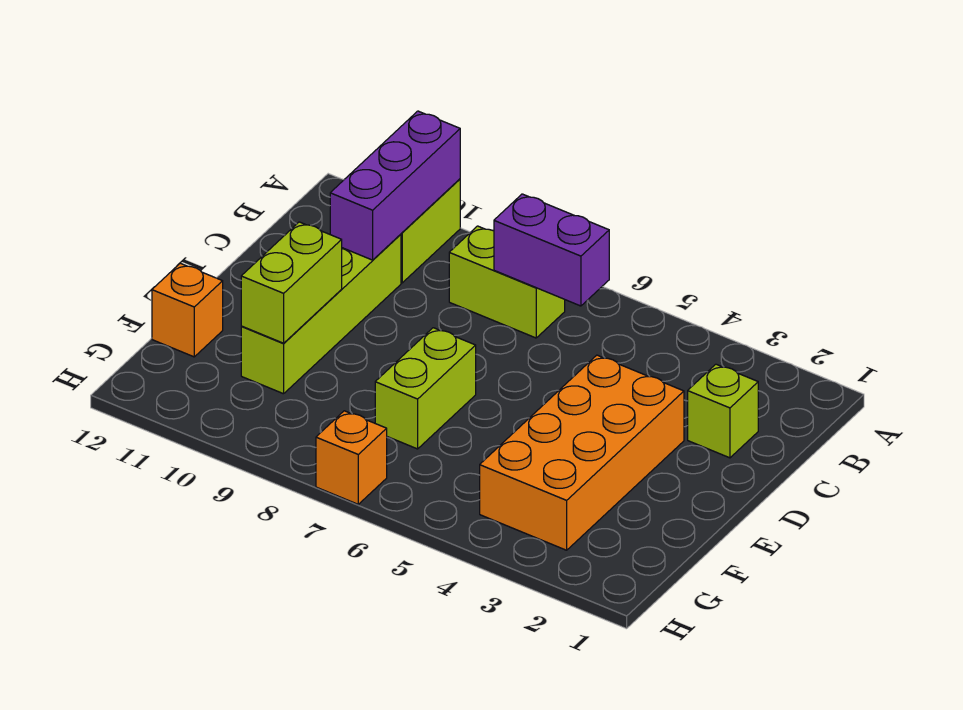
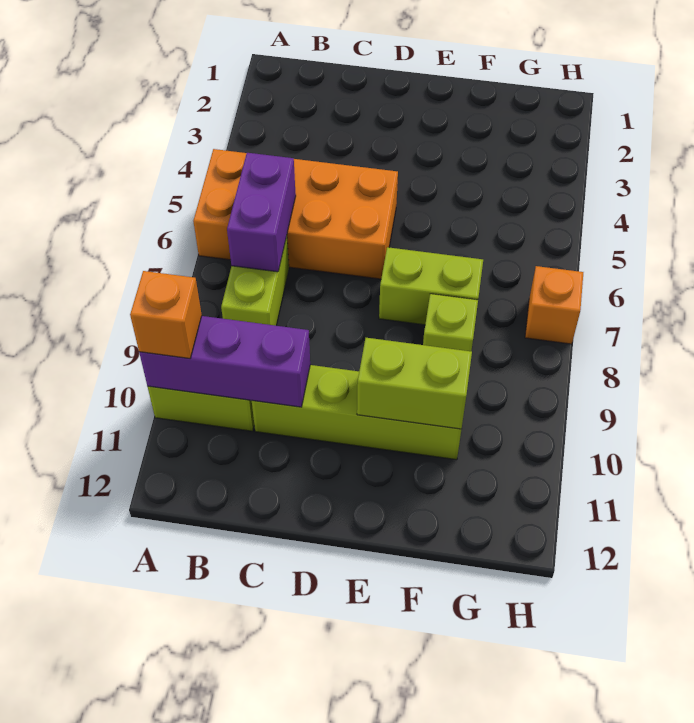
lime brick C2 level 1 -> lime brick F8 level 1
orange brick D3:G4 level 1 -> orange brick A5:D6 level 1
orange brick F12 level 1 -> orange brick A10 level 3

